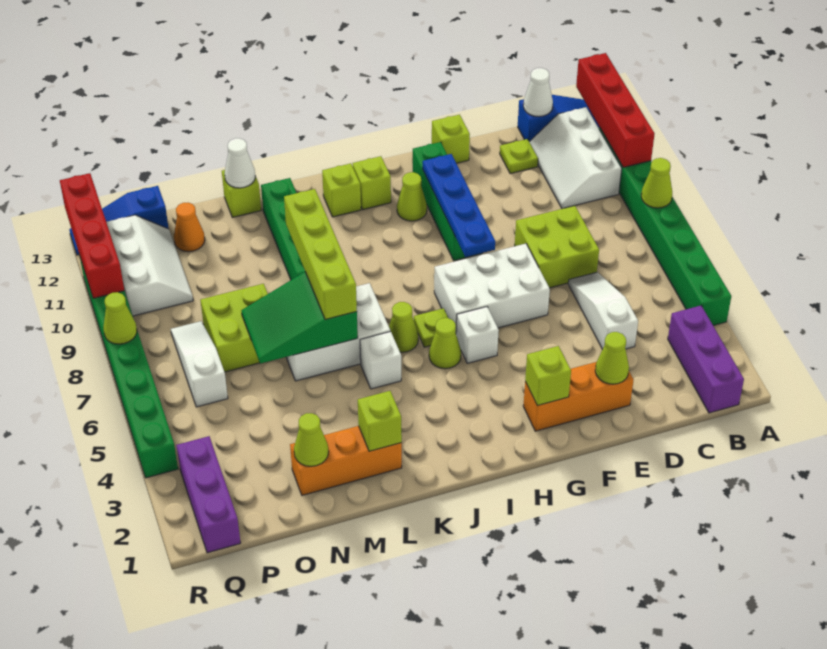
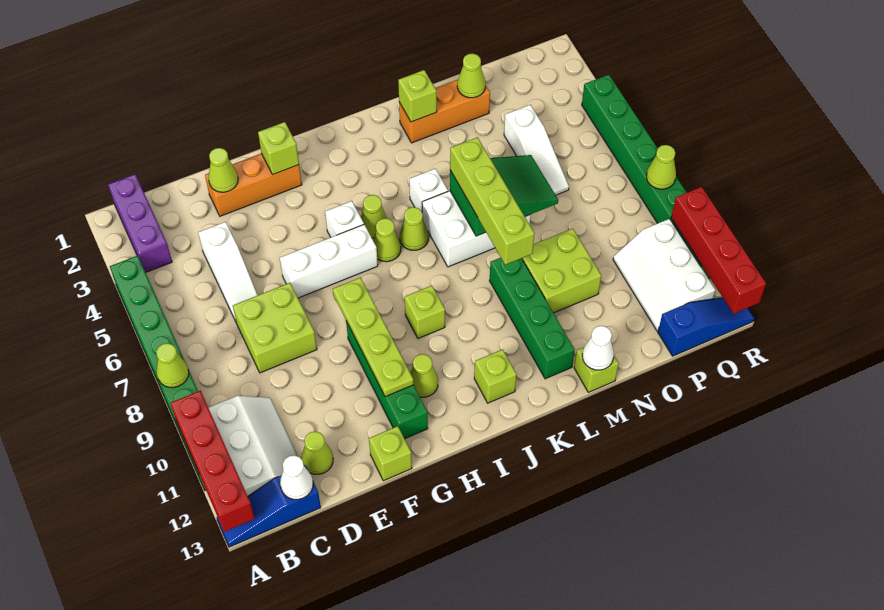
lime plate D12 level 1 -> lime cone D12 level 1
white brick F6:H7 level 1 -> white brick F6:H6 level 1
blue plate G8:G11 level 2 -> lime plate G8:G11 level 2
lime plate I6 level 1 -> lime cone I6 level 1
lime brick I12 level 1 -> lime brick I9 level 1
lime brick N7:O8 level 1 -> lime brick M9:N10 level 1
orange cone O12 level 1 -> none
white slope P6:P8 level 1 top 6 -> white slope O4:O6 level 1 top 4
purple brick Q1:Q3 level 1 -> none

